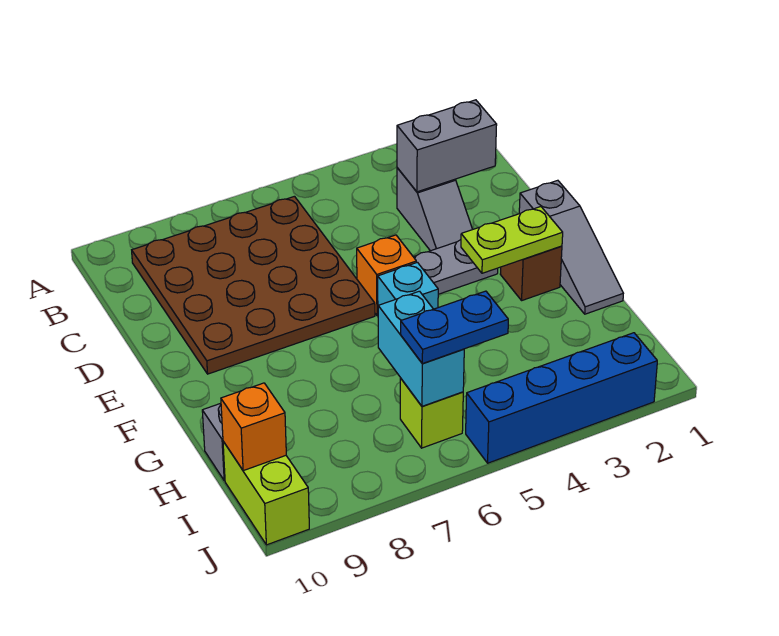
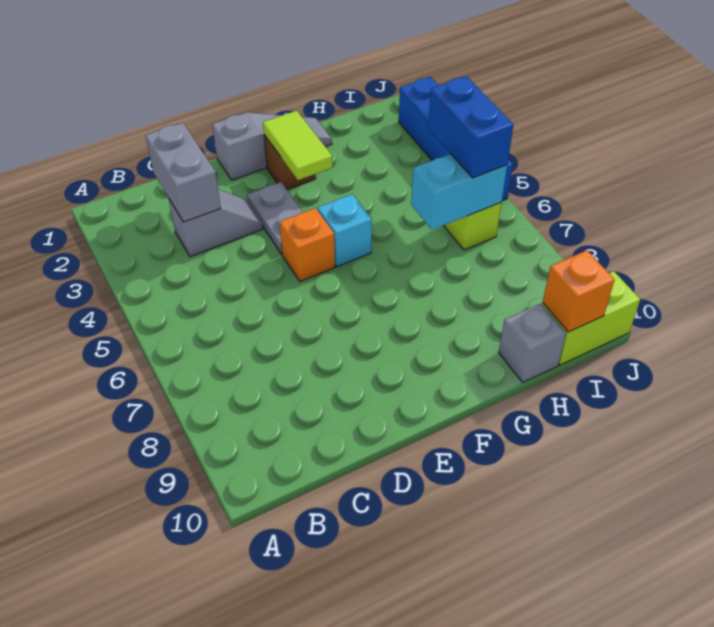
brown plate B6:E9 level 1 -> none
lime plate F2:F3 level 2 -> lime tile F2:F3 level 2
blue plate I5:I6 level 3 -> blue brick I5:I6 level 3

